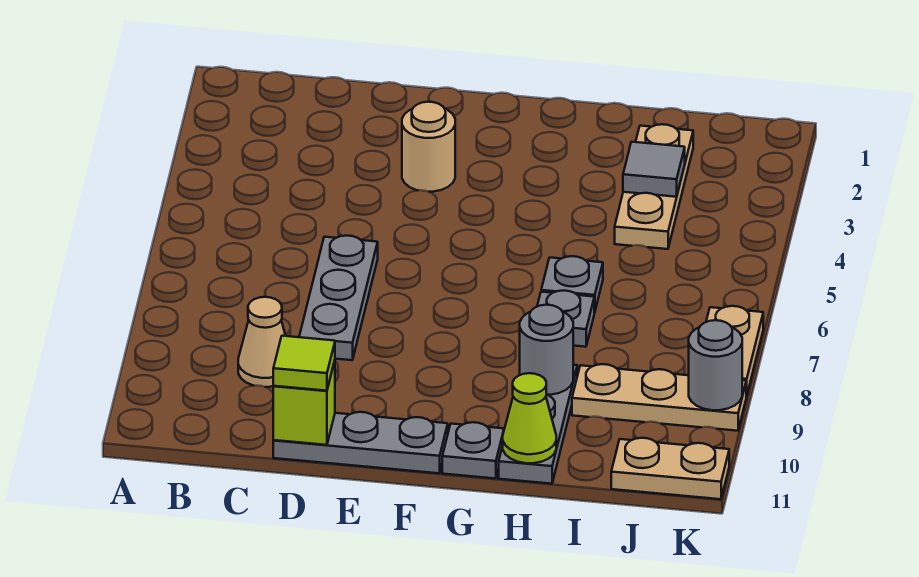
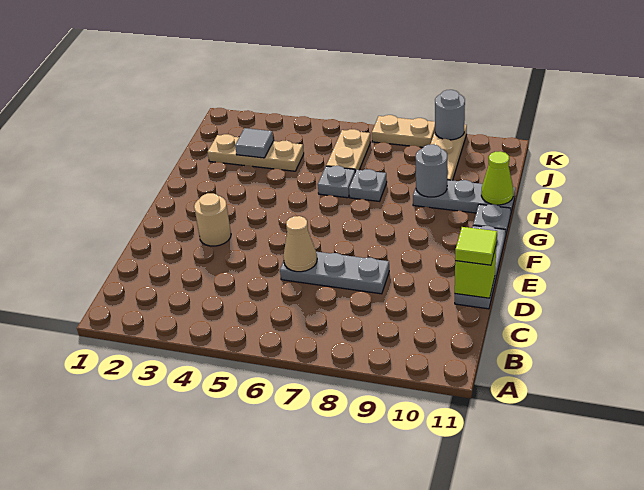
tan cone C9 level 1 -> tan cone D6 level 2
tan plate J11:K11 level 1 -> tan plate I6:J6 level 1

